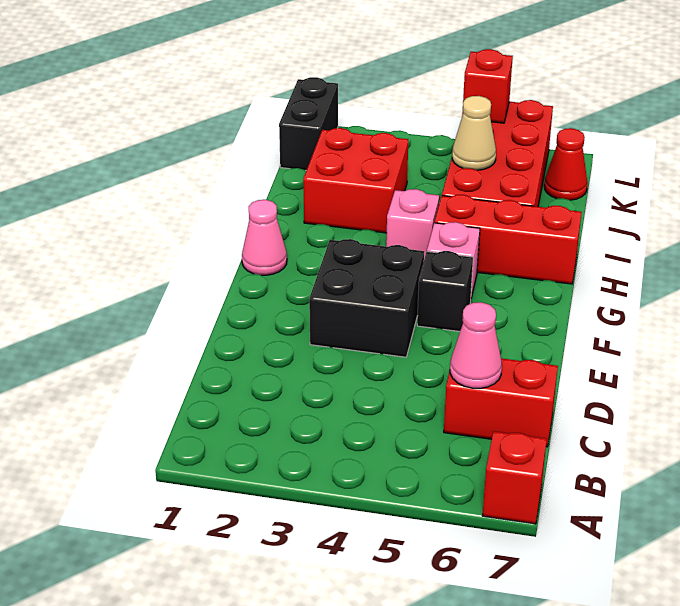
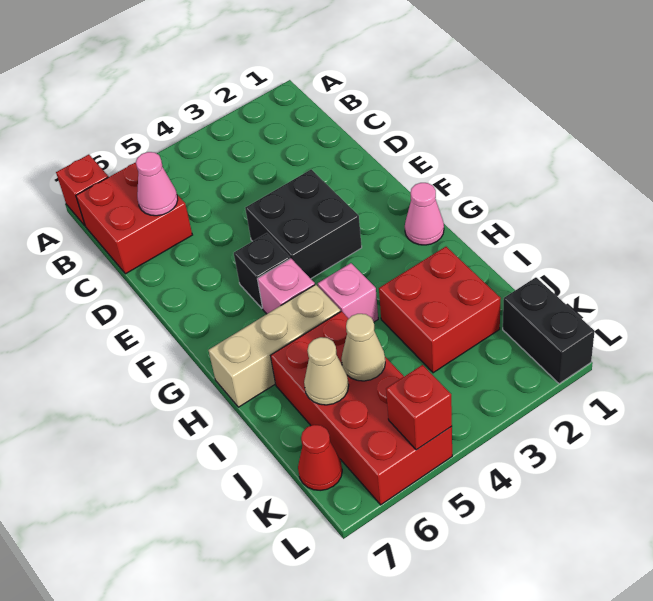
red brick C6:C7 level 1 -> red brick B6:C7 level 1
red brick H5:H7 level 1 -> tan brick H5:H7 level 1
none -> tan cone J6 level 2

